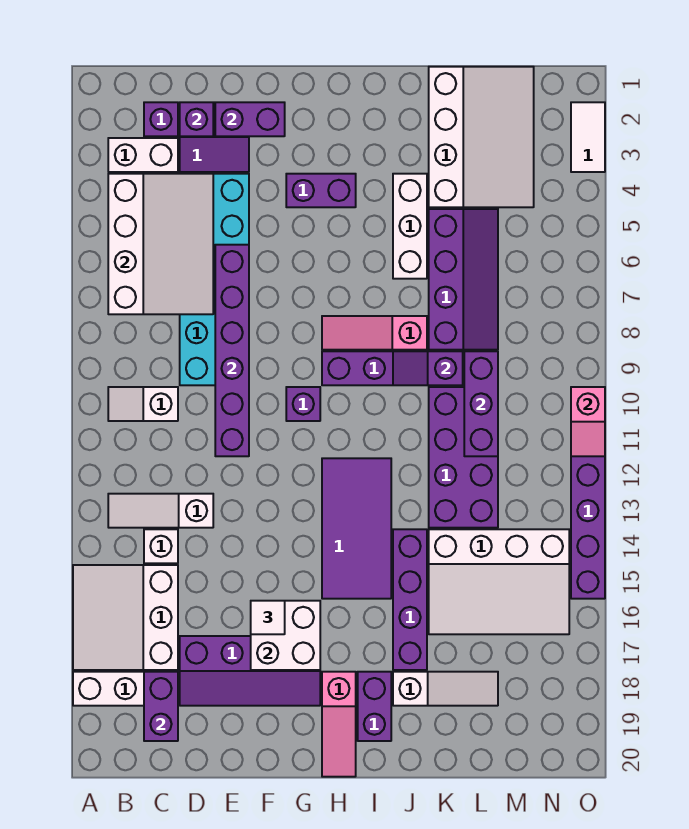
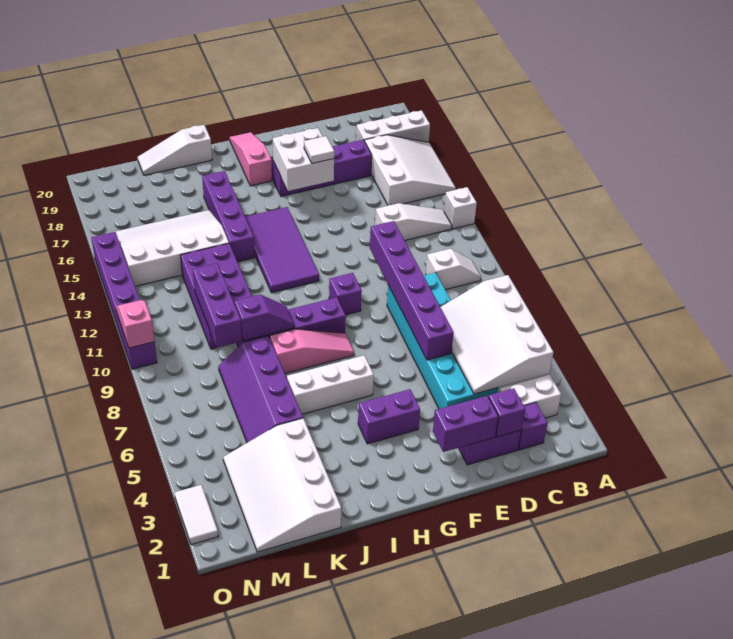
white brick C14 level 1 -> white brick A13 level 1
purple brick C18:C19 level 2 -> none
purple brick I18:I19 level 1 -> none
white brick J4:J6 level 1 -> white brick H6:J6 level 1
white slope J18:L18 level 1 top J -> white slope J20:L20 level 1 top J

